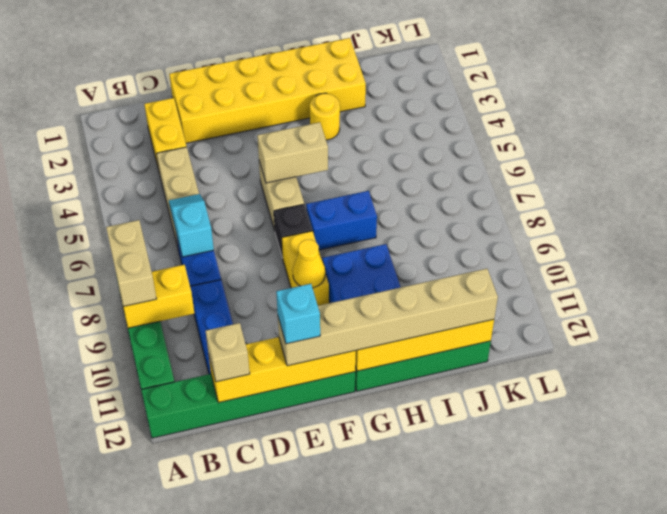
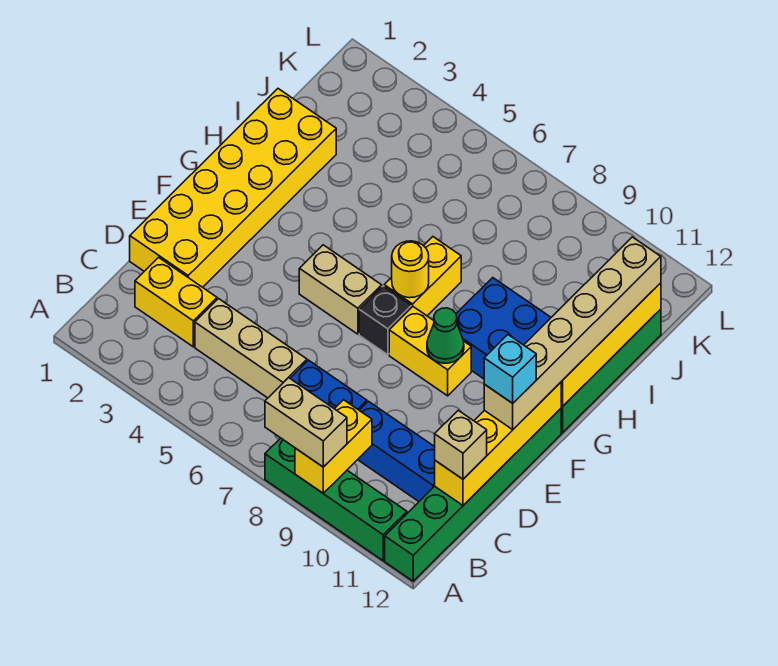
cyan slope C6:C7 level 2 top 7 -> none
tan brick F5:G5 level 2 -> none
yellow cone F9 level 2 -> green cone F9 level 2
blue brick G7:H7 level 1 -> yellow brick G7:H7 level 1
yellow round brick H3 level 1 -> yellow round brick G7 level 2

